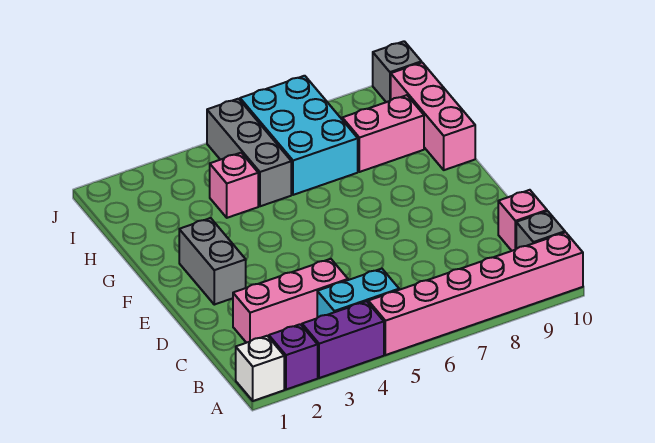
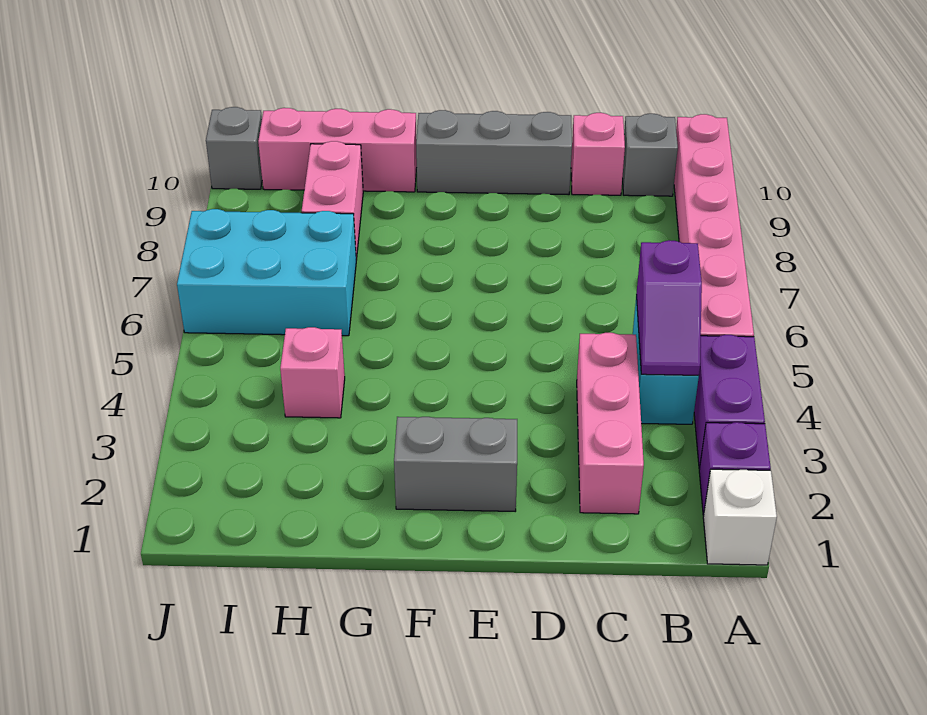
none -> purple slope B4:B5 level 2 top 5
grey brick H5:J5 level 1 -> grey brick D10:F10 level 1

